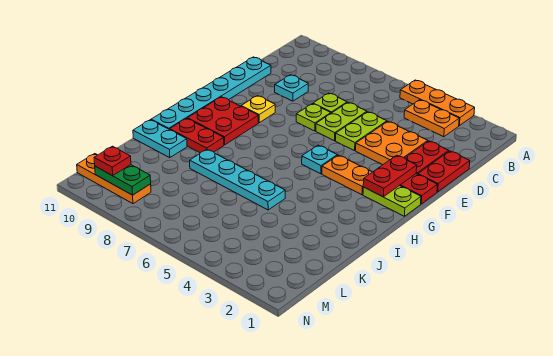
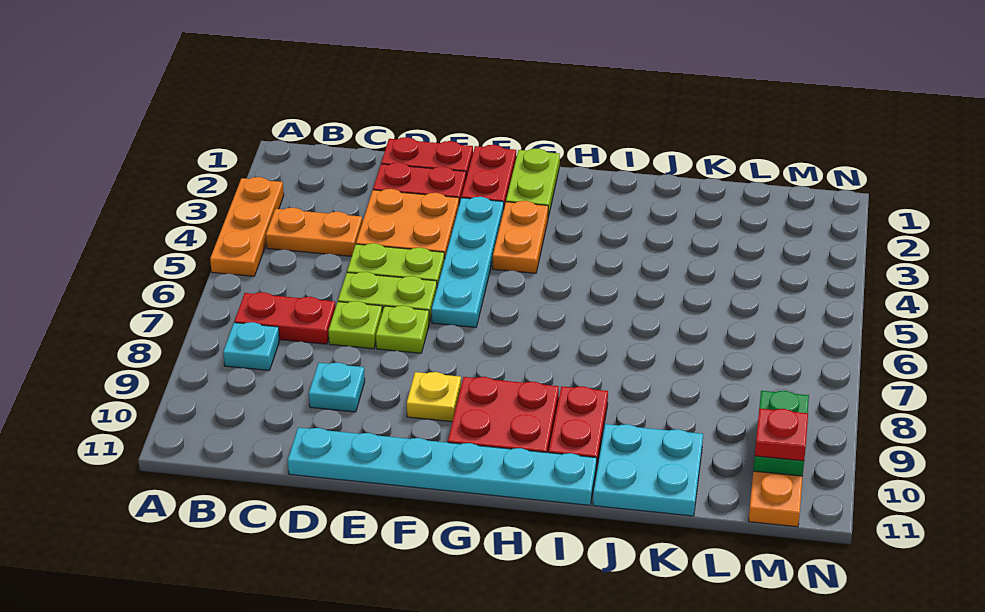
orange plate B3:B4 level 1 -> orange plate B4:C4 level 1
red plate F2:G2 level 2 -> red plate B7:C7 level 1
cyan plate G5 level 1 -> cyan plate B8 level 1
cyan plate J5:J8 level 1 -> cyan plate F3:F6 level 1
cyan plate J10:J11 level 1 -> cyan plate J10:K11 level 1

